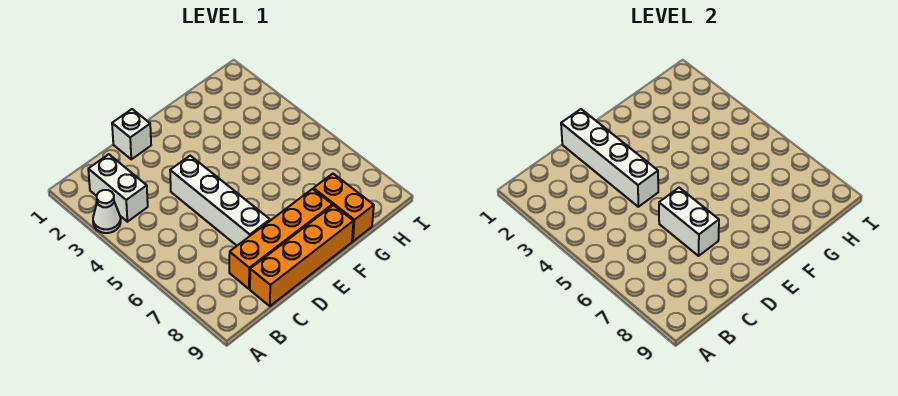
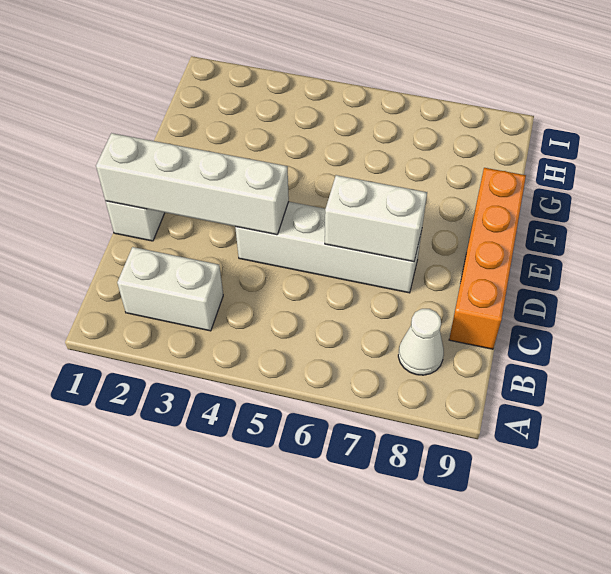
white cone A3 level 1 -> white cone B8 level 1
orange brick C8:F8 level 1 -> none
orange brick G8:G9 level 1 -> none

